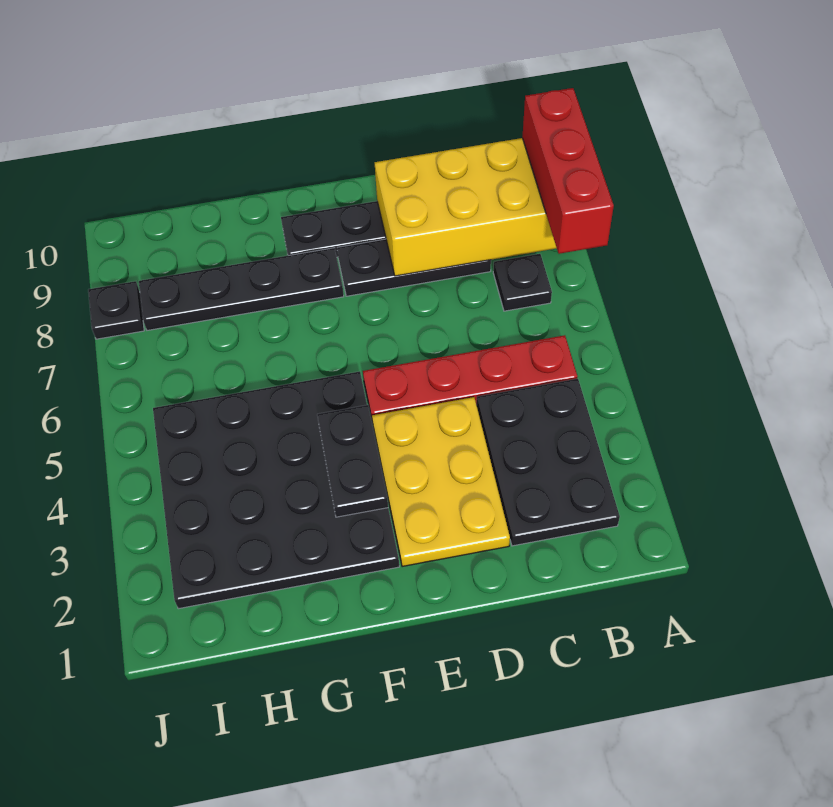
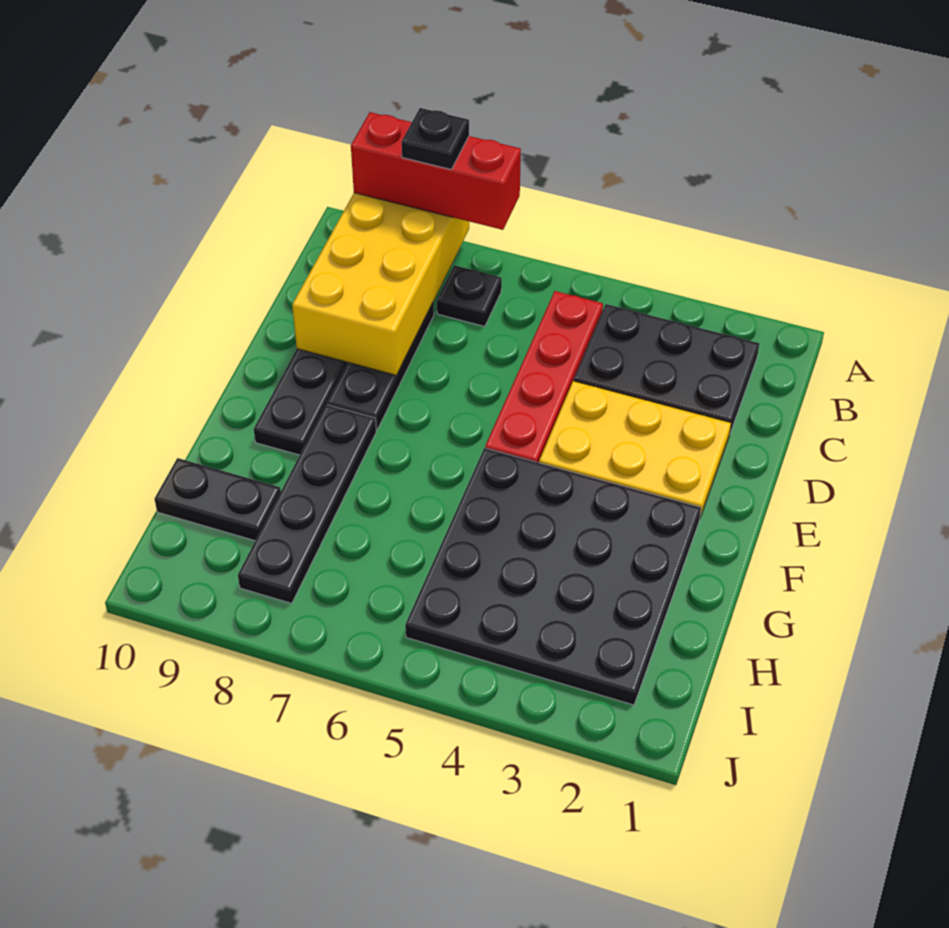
black plate F3:F4 level 2 -> black plate H9:H10 level 1
black plate J8 level 1 -> black plate A8 level 4

